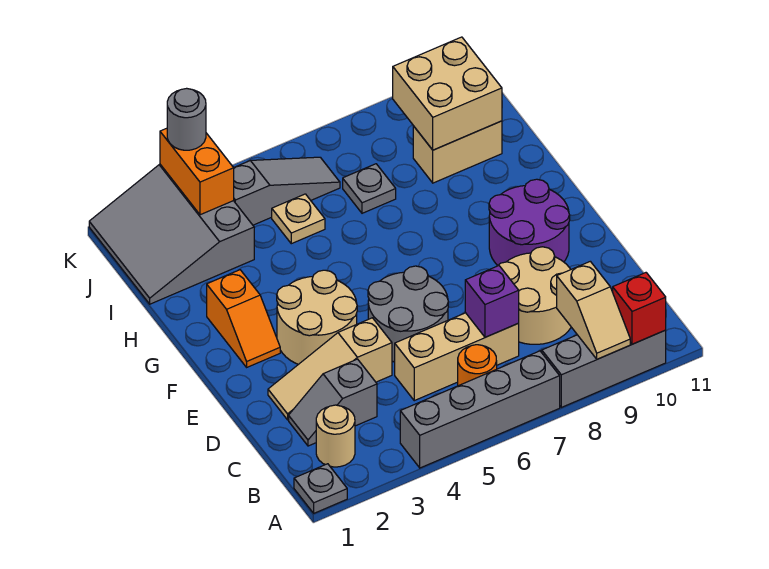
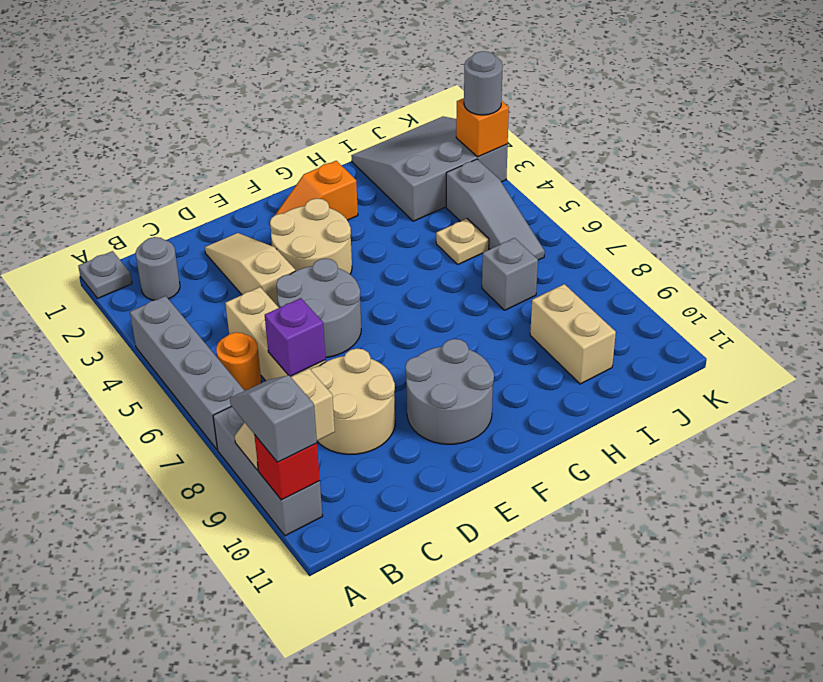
tan round brick B2 level 1 -> grey round brick B2 level 1
grey slope C2:C3 level 1 top 3 -> grey slope A9:A10 level 3 top 10
purple round brick E9:F10 level 1 -> grey round brick E9:F10 level 1
grey plate I7 level 1 -> grey brick I7 level 1
tan brick I9:J10 level 2 -> none
orange brick J3:K3 level 2 -> orange brick K3 level 2

